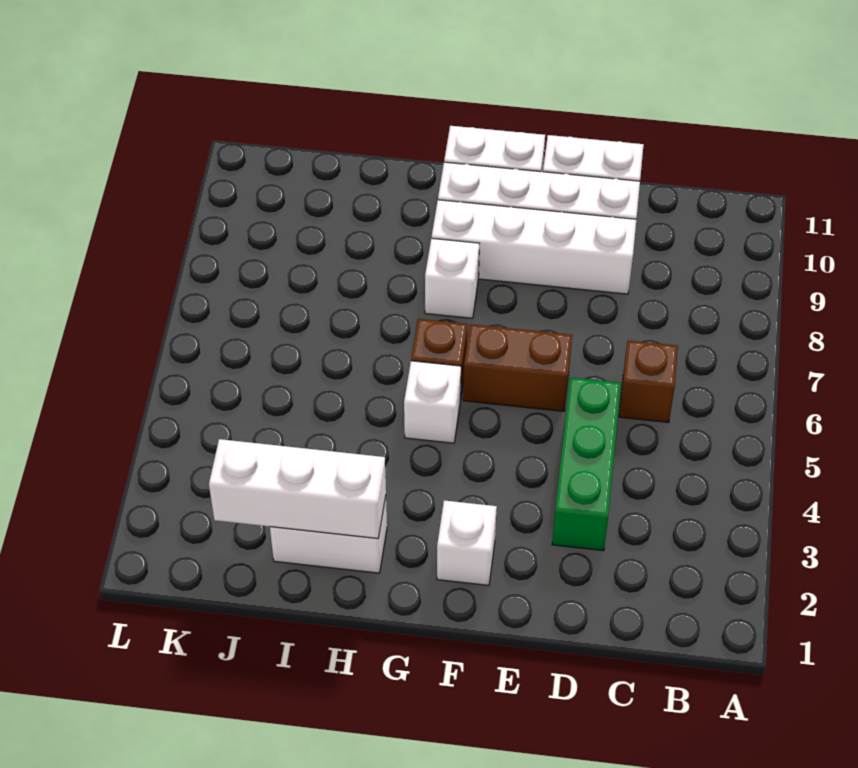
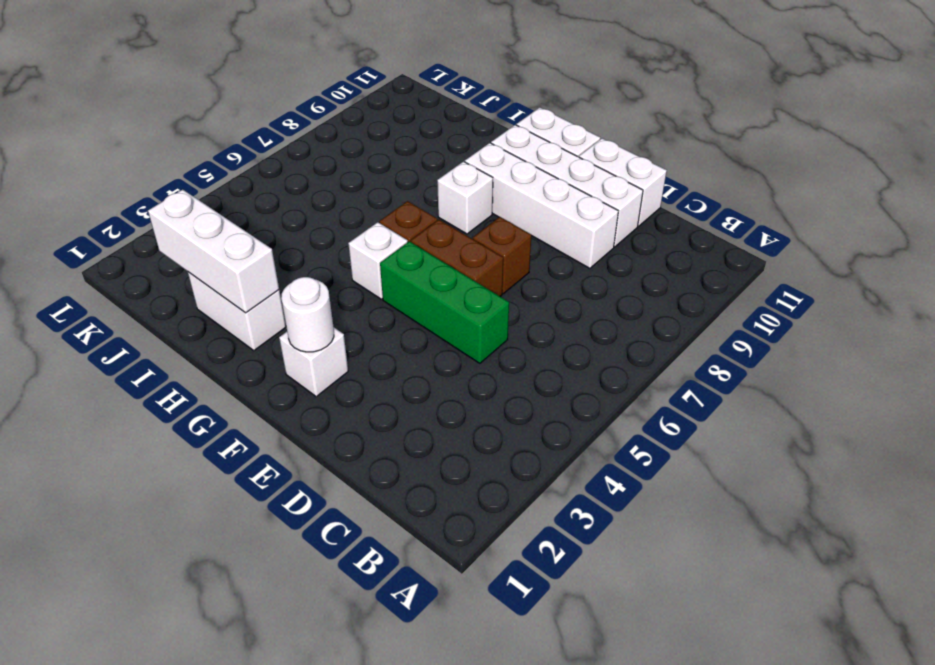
brown brick C6 level 1 -> brown brick E7 level 1
green brick D3:D5 level 1 -> green brick D5:F5 level 1
none -> white round brick F2 level 2

